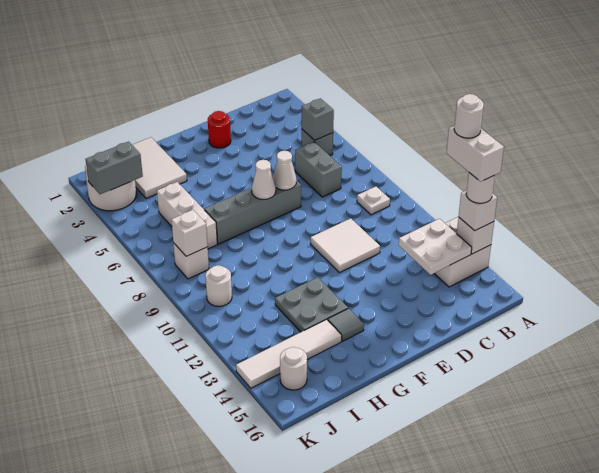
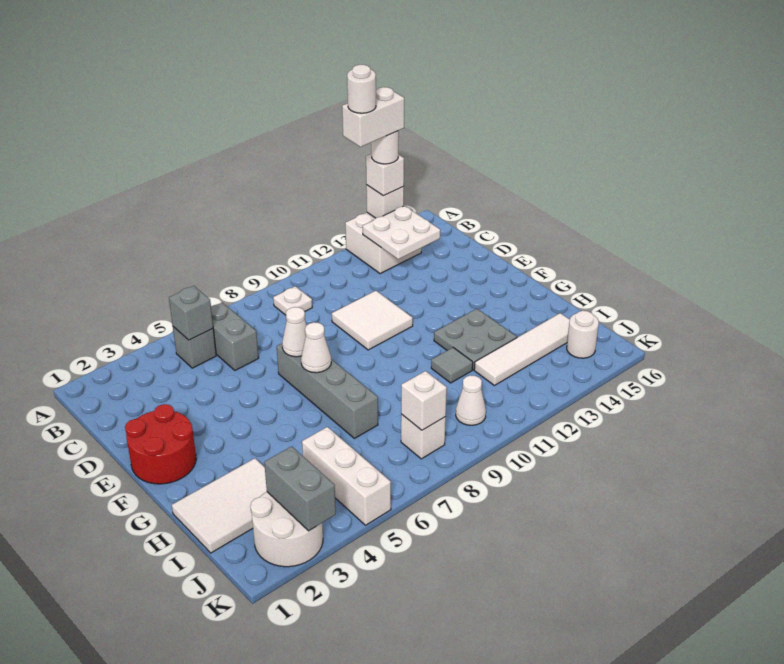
grey brick C6:C7 level 1 -> grey brick B6:C6 level 1
red round brick E2 level 1 -> red round brick E1:F2 level 1
grey tile G14 level 1 -> grey tile H11 level 1
white tile H14:K14 level 1 -> white tile I12:I15 level 1
white brick I5:I7 level 1 -> white brick I5:K5 level 1
white round brick J10 level 1 -> white cone J10 level 1

